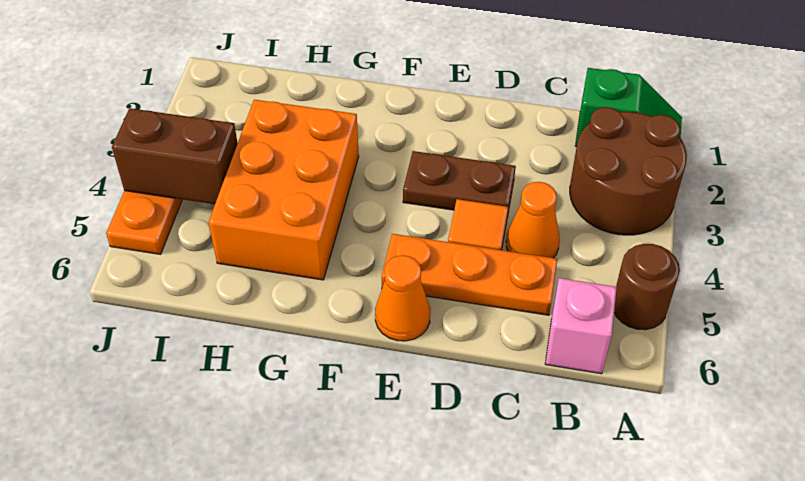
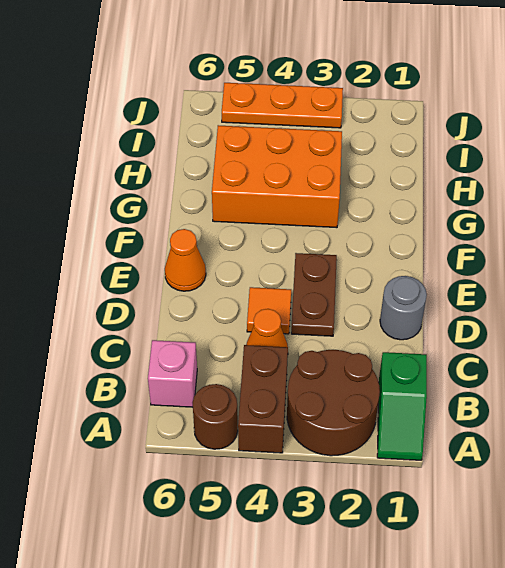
orange plate C5:E5 level 1 -> none
none -> grey round brick D1 level 1
brown brick I4:J4 level 2 -> brown brick A4:B4 level 1

